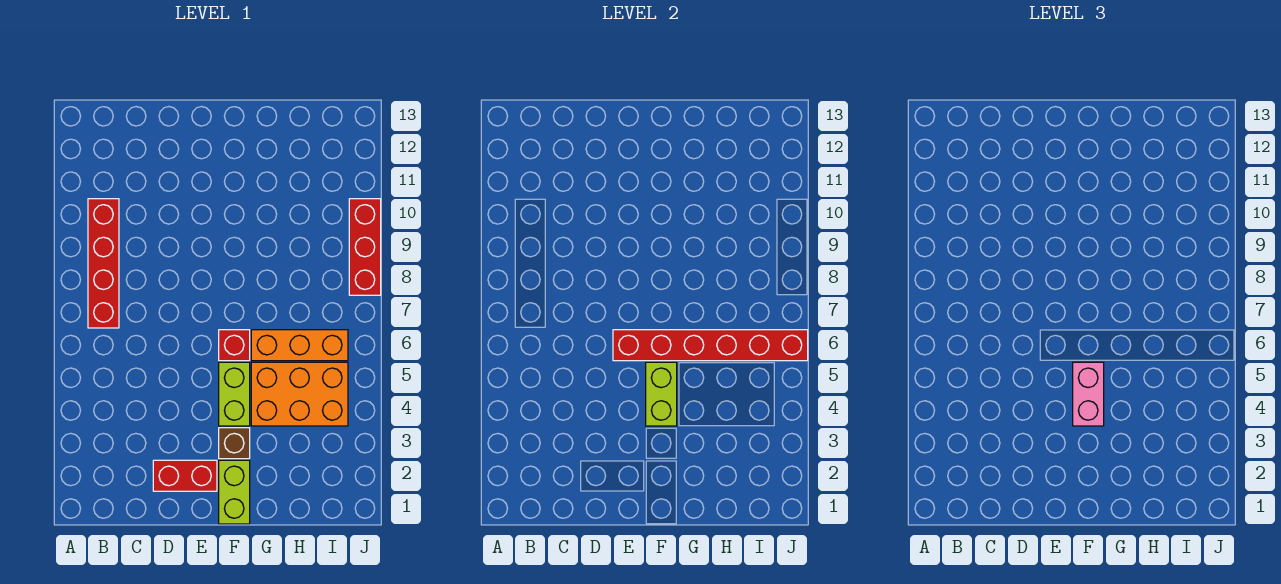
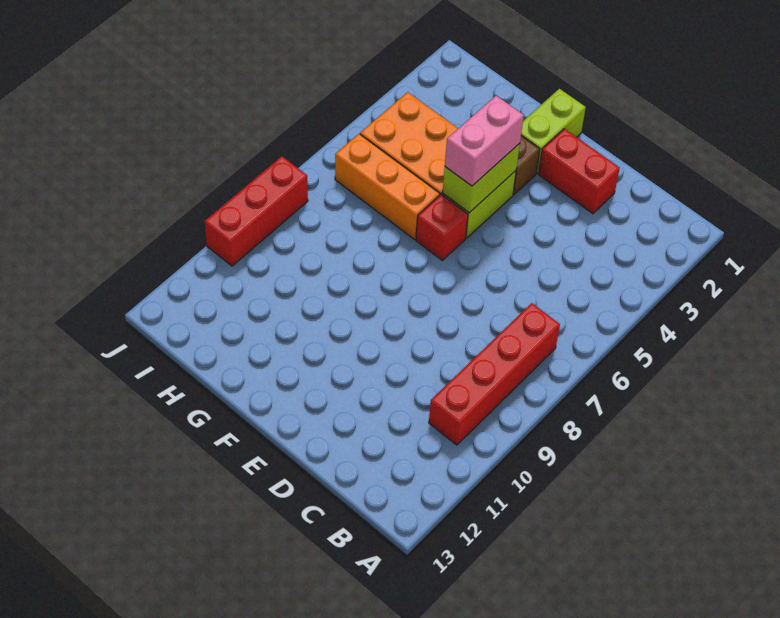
red brick E6:J6 level 2 -> none

